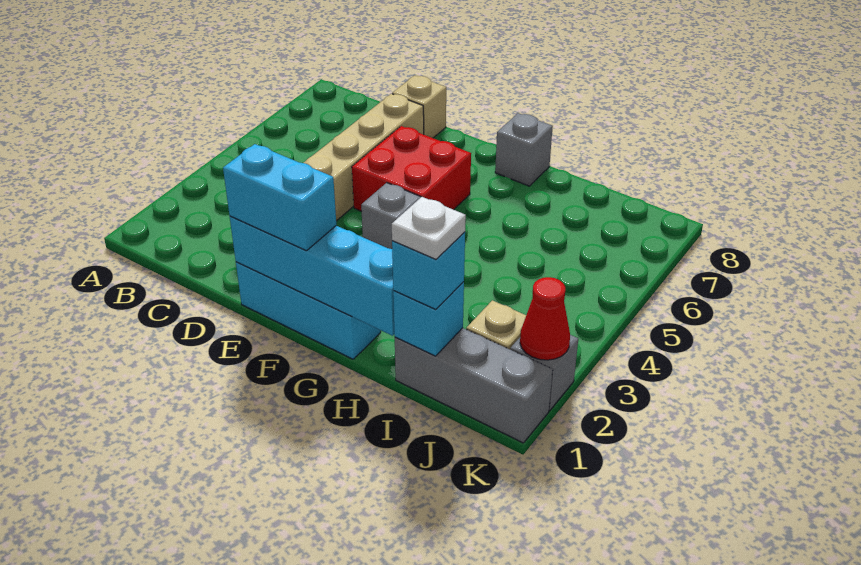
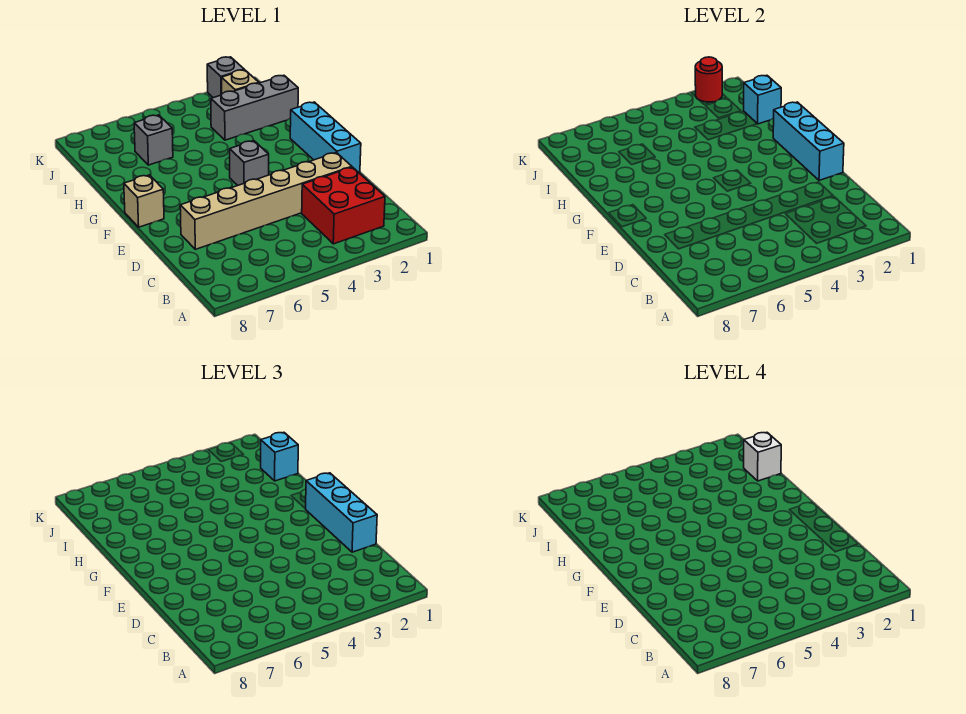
tan brick D8 level 1 -> tan brick F8 level 1
cyan brick E1:H1 level 2 -> cyan brick E1:G1 level 2
cyan brick E1:F1 level 3 -> cyan brick D1:F1 level 3
red brick E5:F6 level 1 -> red brick B2:C3 level 1
grey brick G8 level 1 -> grey brick I6 level 1
grey brick I1:K1 level 1 -> grey brick I1:I3 level 1
white plate I1 level 4 -> white brick I1 level 4
red cone K2 level 2 -> red round brick K2 level 2

